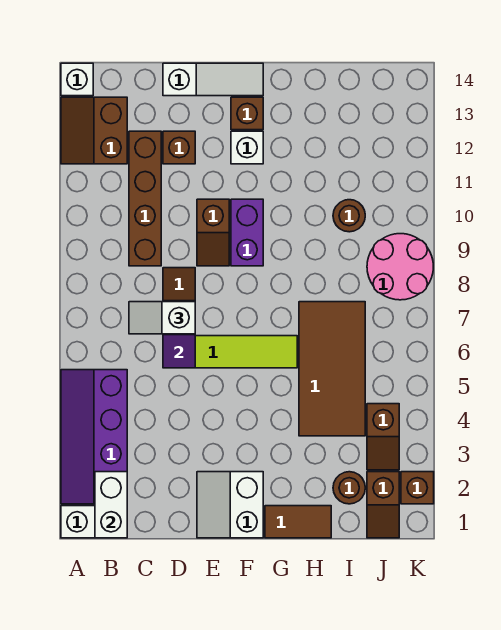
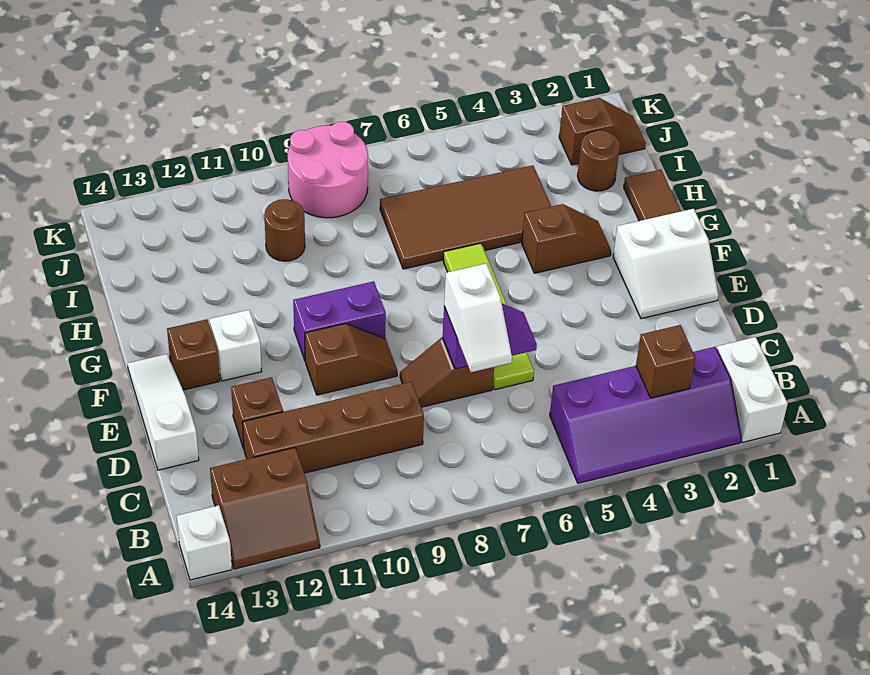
white brick B1:B2 level 2 -> none
brown slope J3:J4 level 1 top 4 -> brown slope G3:G4 level 1 top 4
brown brick K2 level 1 -> brown brick B3 level 2

